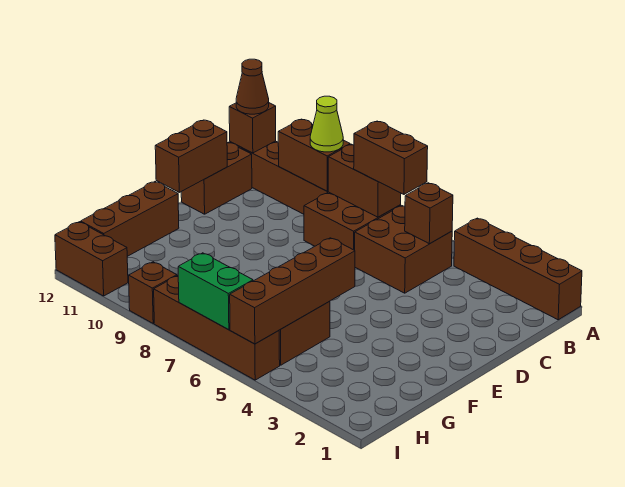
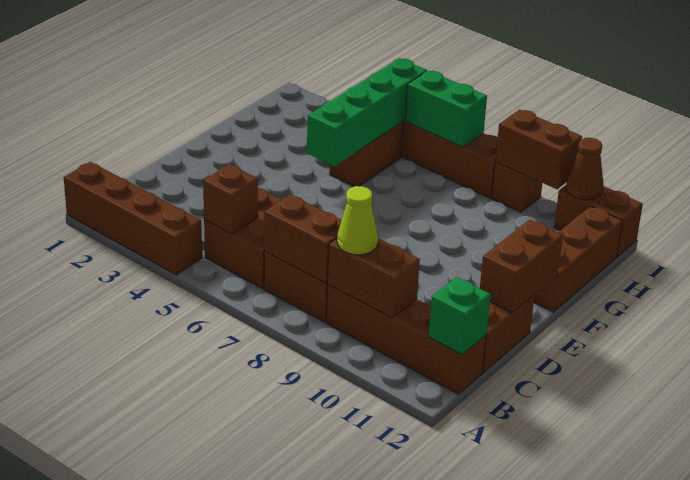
brown brick B6:B7 level 3 -> brown brick I9:I10 level 2
brown brick B12 level 2 -> green brick B12 level 2
brown cone B12 level 3 -> brown cone I11 level 2
brown brick F5:I5 level 2 -> green brick F5:I5 level 2

